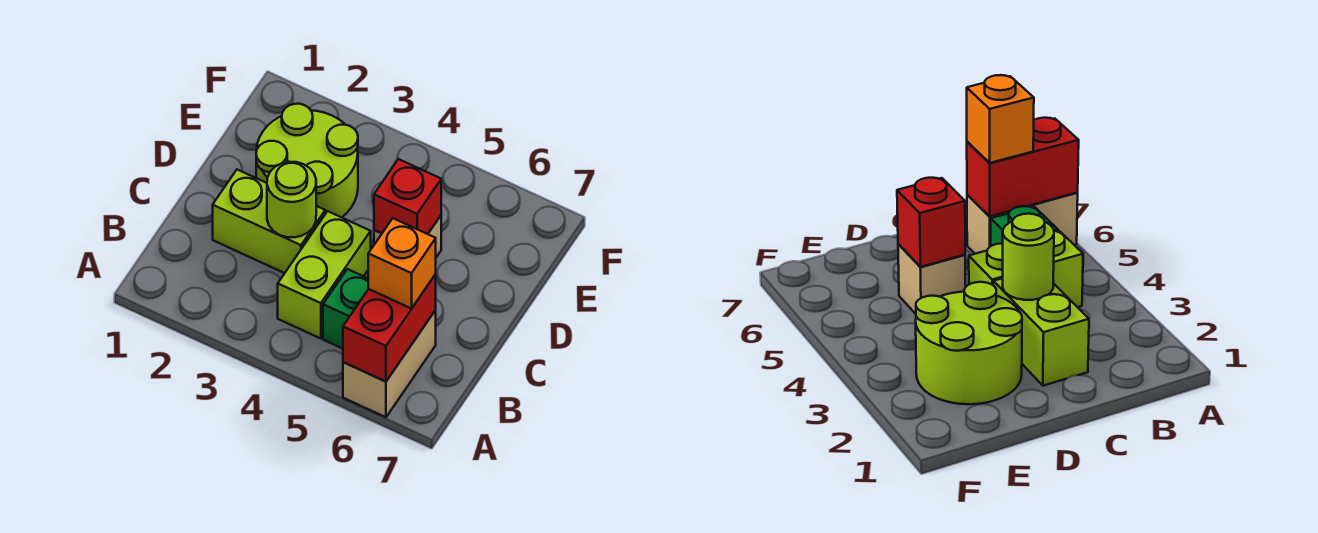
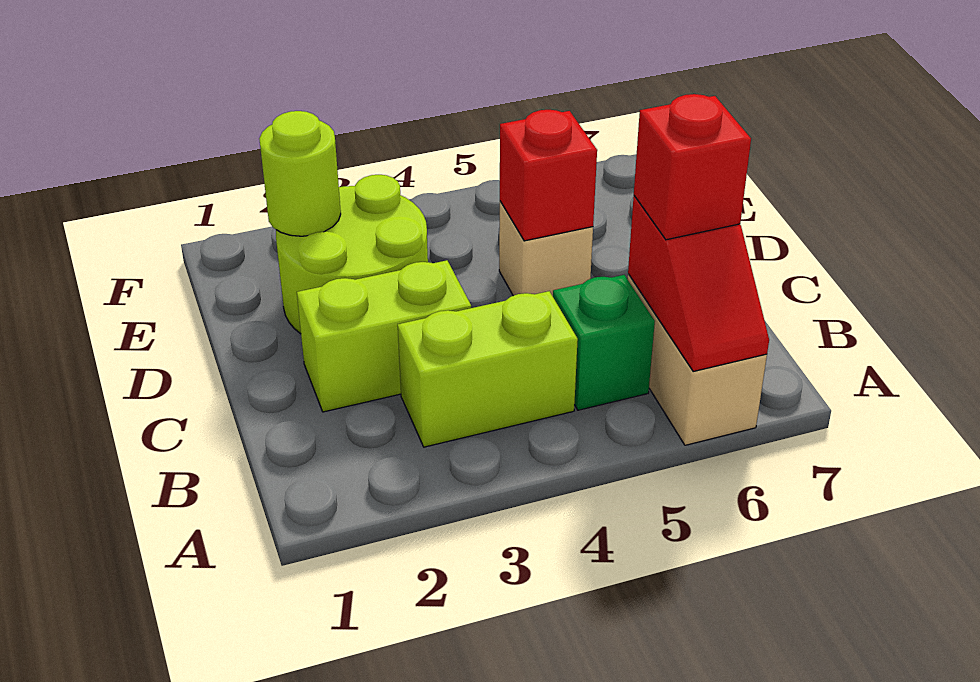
red brick A6:B6 level 2 -> red slope A6:B6 level 2 top B
lime brick B4:C4 level 1 -> lime brick B3:B4 level 1
orange brick B6 level 3 -> red brick B6 level 3
lime round brick C3 level 2 -> lime round brick E2 level 2

